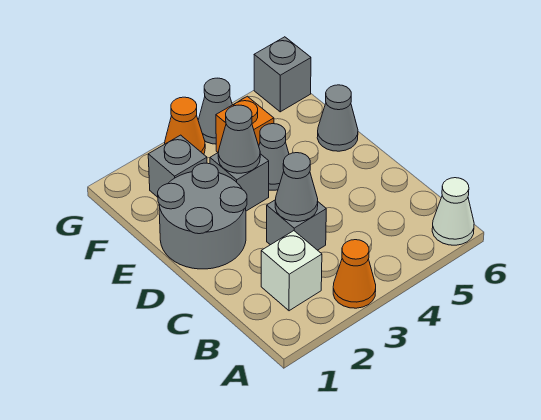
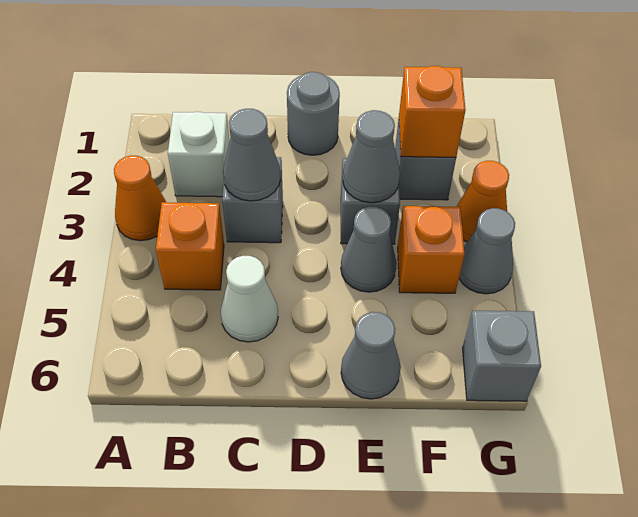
white cone A6 level 1 -> white cone C5 level 1
none -> orange brick B4 level 1
grey round brick D1:E2 level 1 -> grey round brick D1 level 1
none -> orange brick F2 level 2

